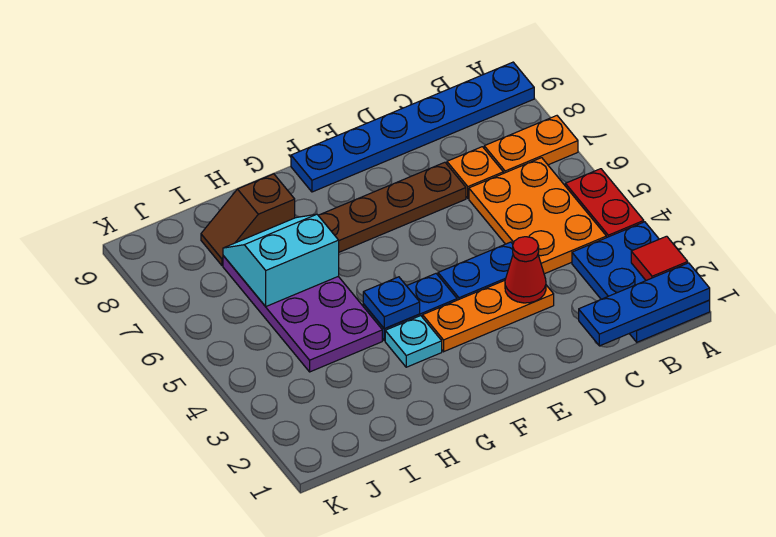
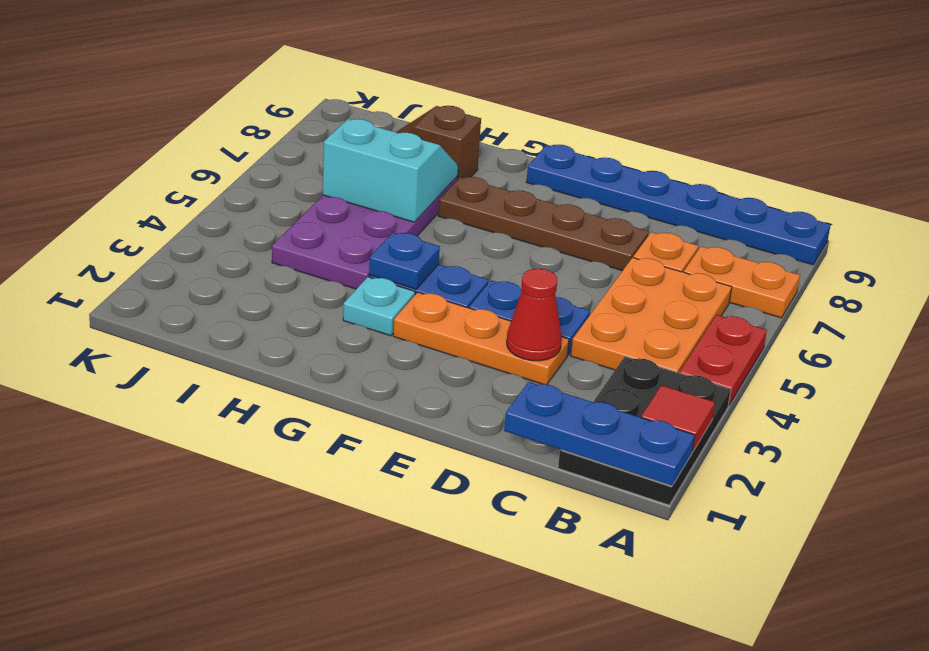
blue plate A1:B3 level 1 -> black plate A1:B3 level 1

